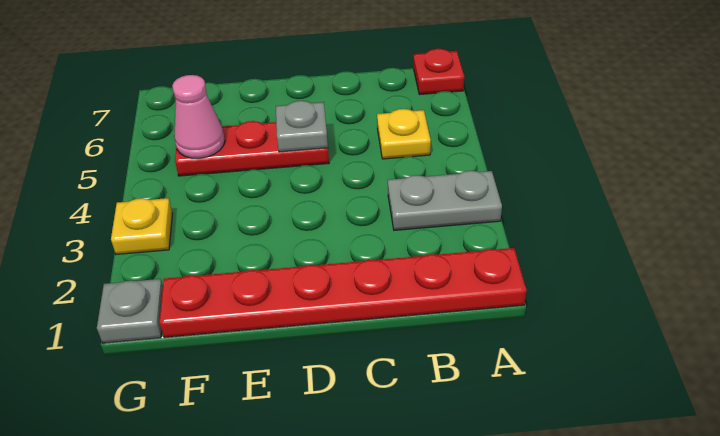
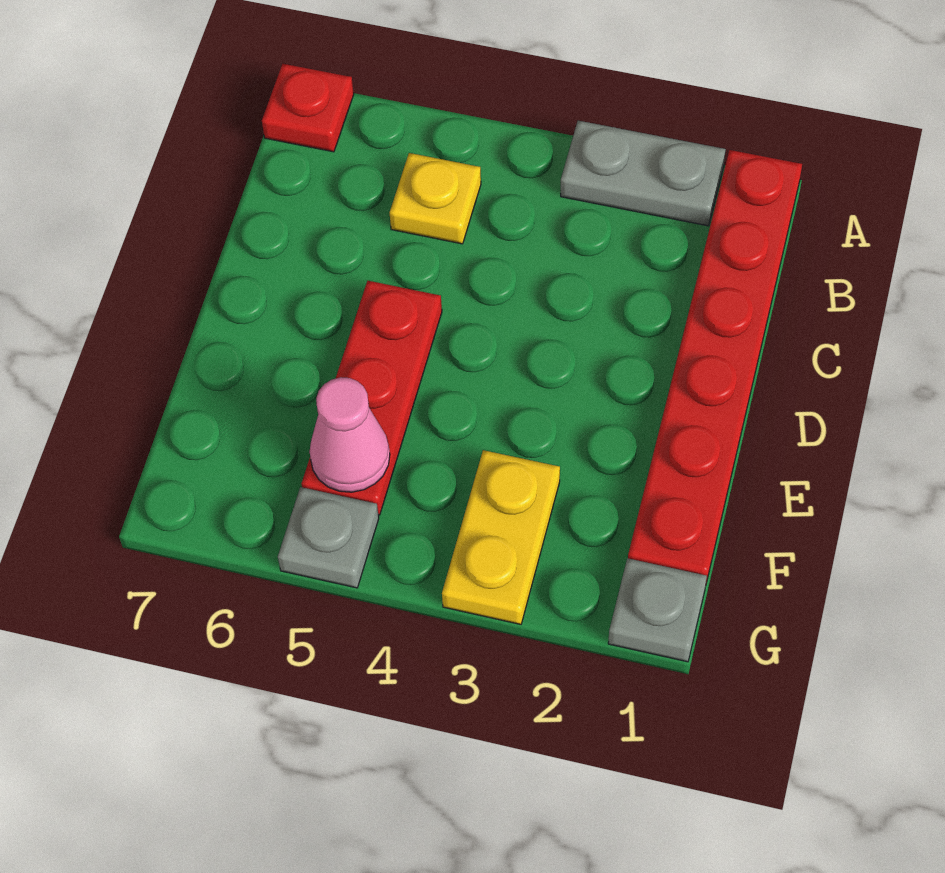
grey plate A3:B3 level 1 -> grey plate A2:A3 level 1
grey plate D5 level 2 -> grey plate G5 level 1
yellow plate G3 level 1 -> yellow plate F3:G3 level 1

